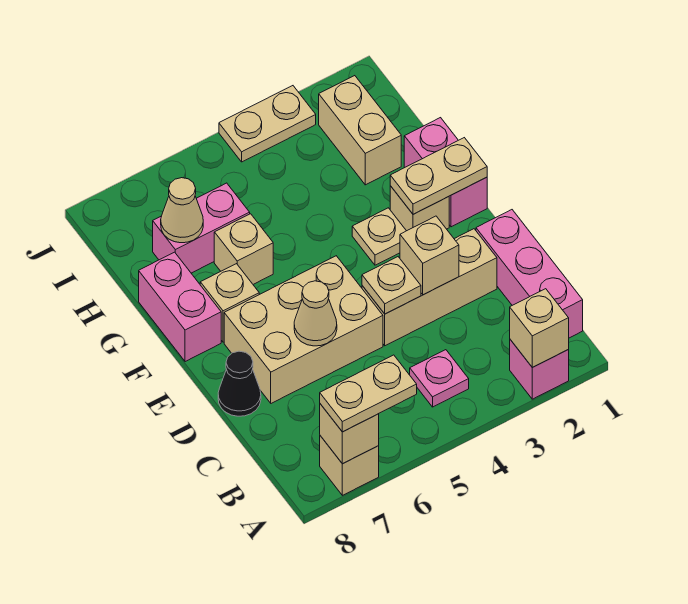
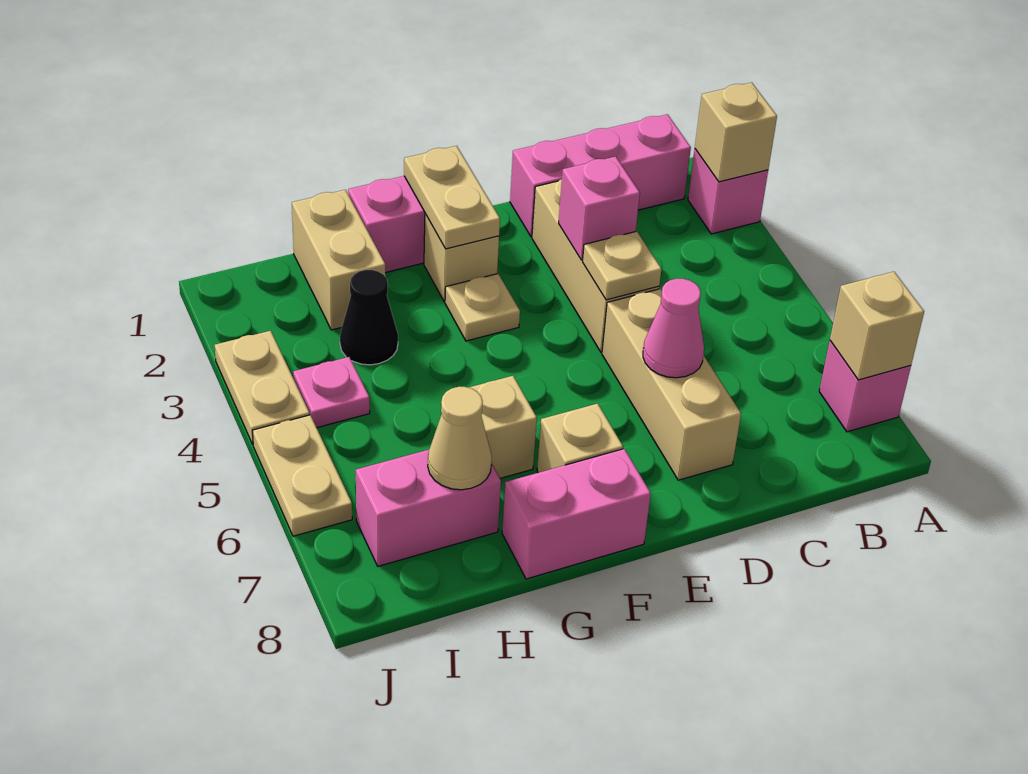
tan plate A6:A7 level 3 -> tan plate J5:J6 level 1
tan brick A7 level 1 -> pink brick A7 level 1
pink plate B4 level 1 -> pink plate I4 level 1
tan brick D3 level 2 -> pink brick D3 level 2
tan brick D5:E7 level 1 -> tan brick D5:D7 level 1
tan cone D6 level 2 -> pink cone D6 level 2
black cone D8 level 1 -> black cone H3 level 1
tan brick H2:I2 level 1 -> tan brick H1:H2 level 1
pink brick H6:H7 level 1 -> pink brick H7:I7 level 1

